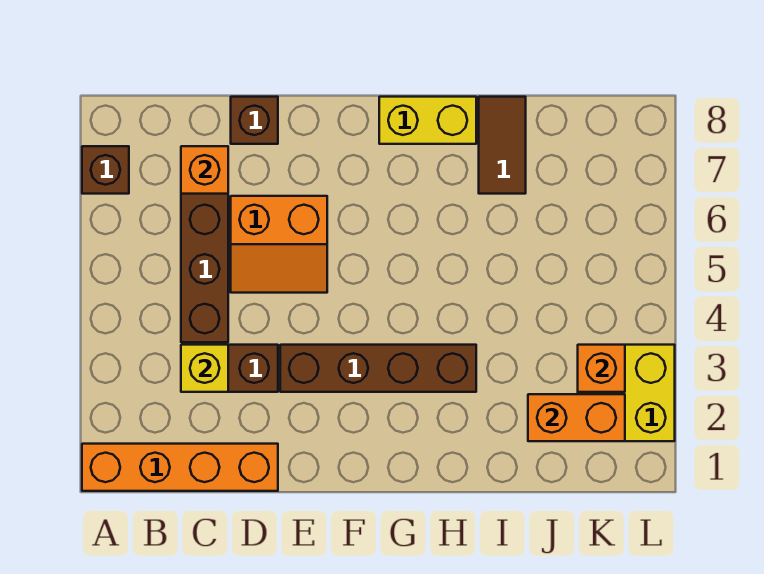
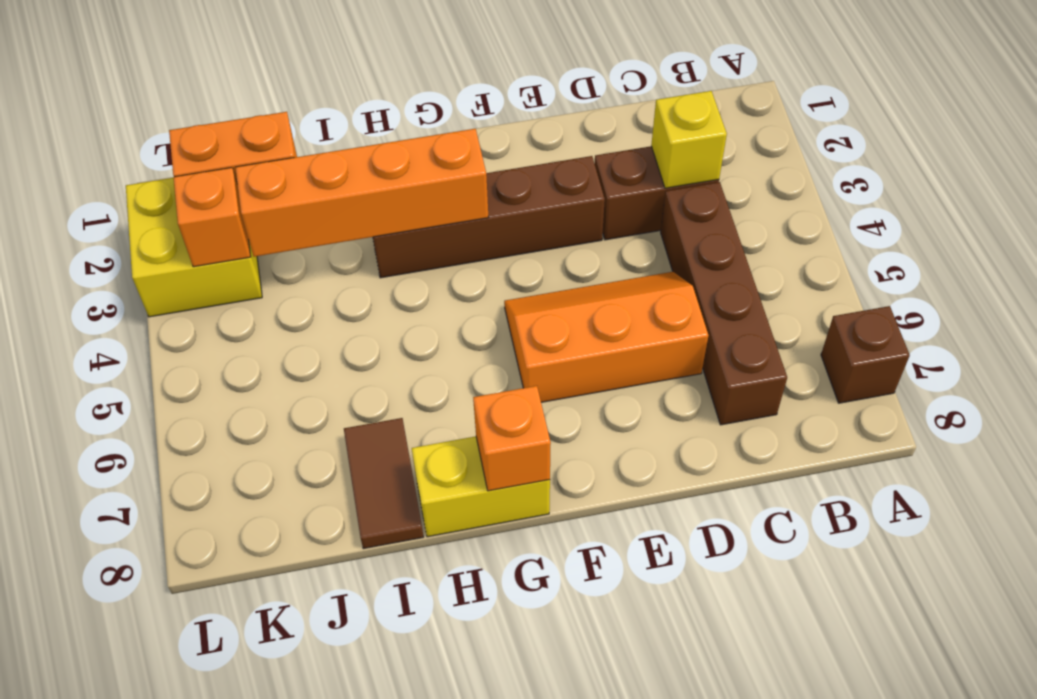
orange brick A1:D1 level 1 -> orange brick G3:J3 level 2
orange brick C7 level 2 -> orange brick G8 level 2
orange slope D5:E6 level 1 top 6 -> orange slope D5:F6 level 1 top 6
brown brick D8 level 1 -> none

